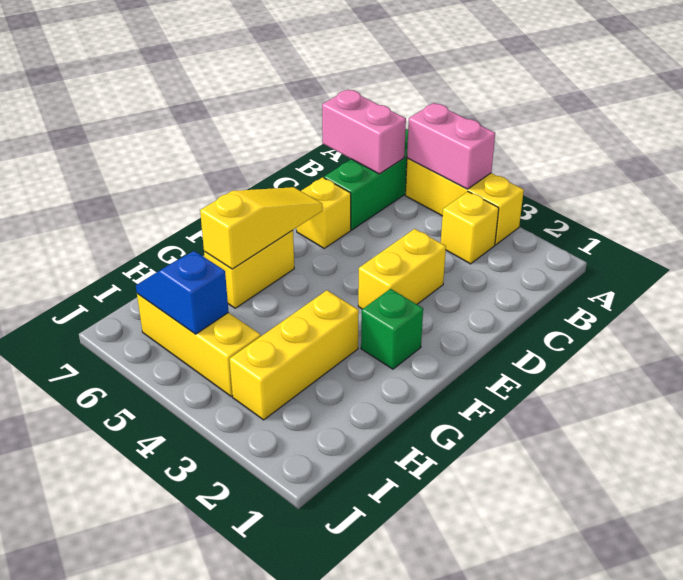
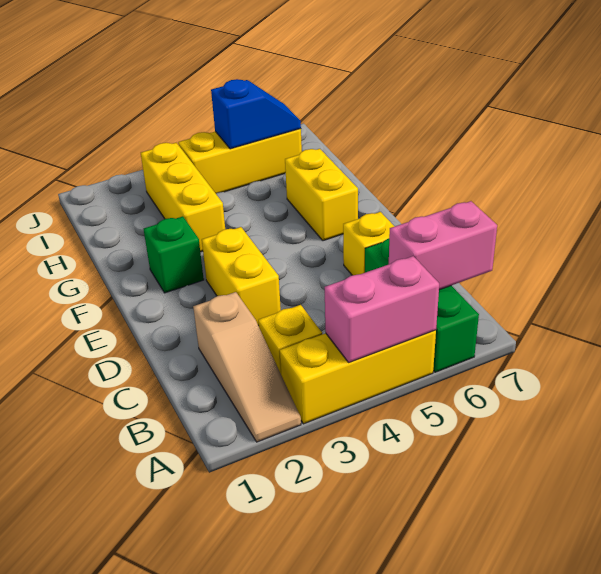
none -> tan slope A2:C2 level 1 top C
yellow slope E6:G6 level 2 top G -> none

